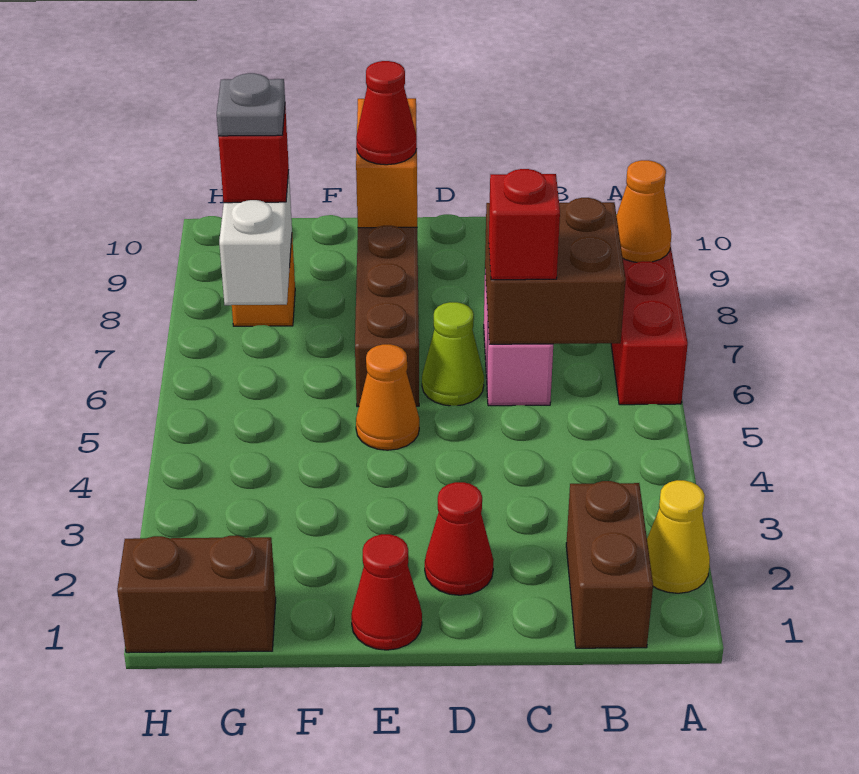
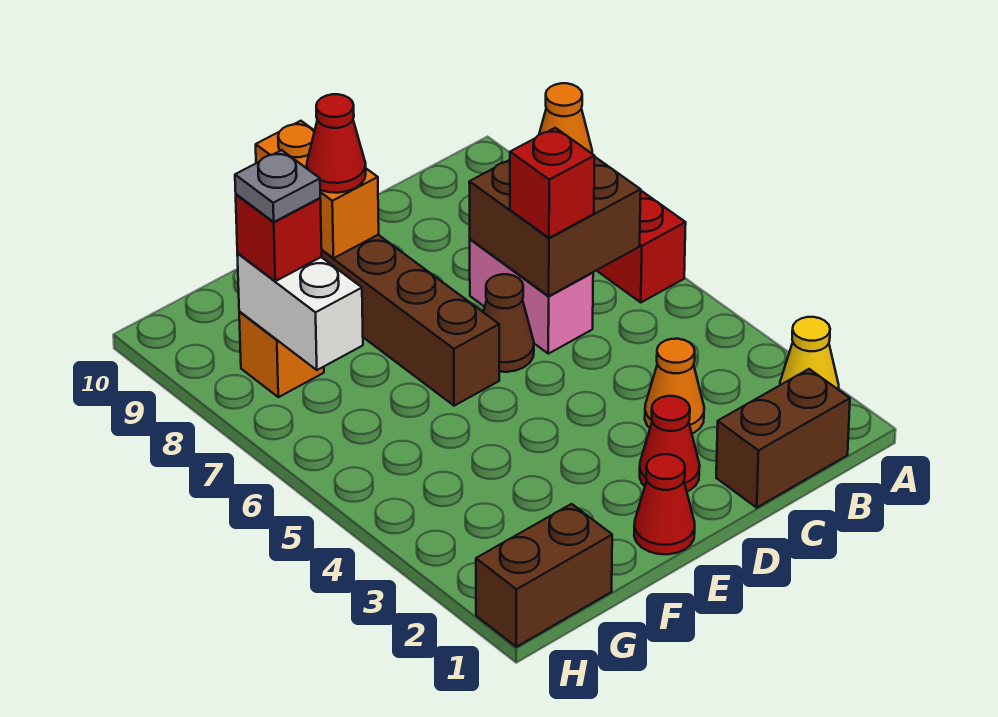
brown brick B1:B2 level 1 -> brown brick B1:C1 level 1
lime cone D6 level 1 -> brown cone D6 level 1
orange cone E5 level 1 -> orange cone C3 level 1

